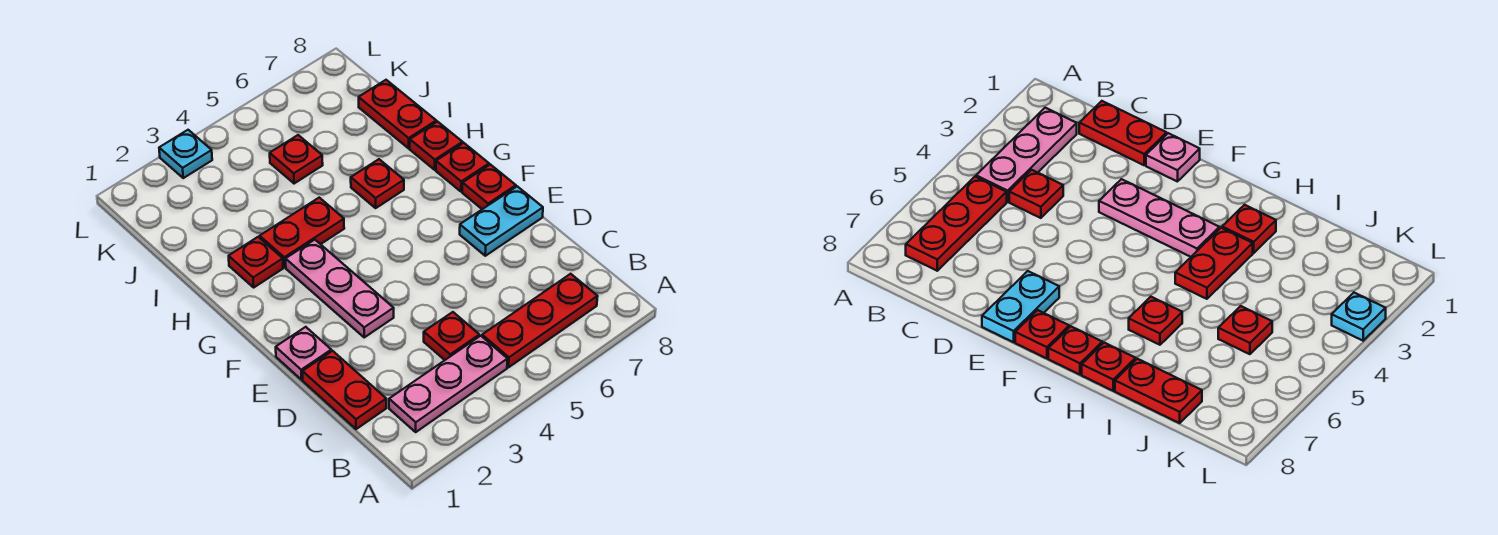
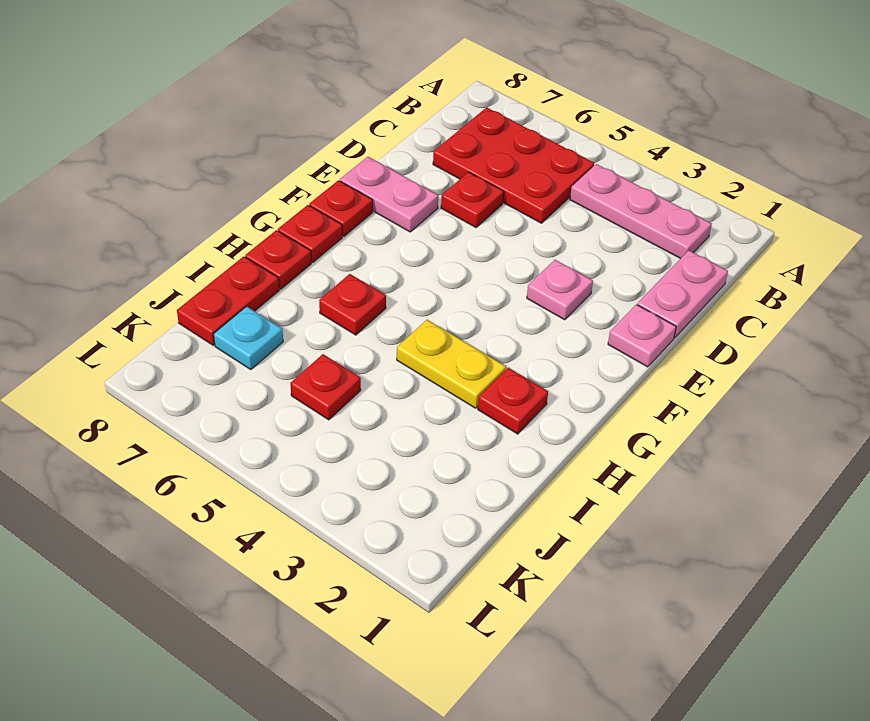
red plate B5:B7 level 1 -> red plate B5:C7 level 1
red plate C1:D1 level 1 -> pink plate C1:D1 level 1
red plate C4 level 1 -> red plate D6 level 1
pink plate E3:G3 level 1 -> pink plate E3 level 1
cyan plate E7:E8 level 1 -> pink plate E7:E8 level 1
red plate H3:H4 level 1 -> yellow plate H3:H4 level 1
cyan plate L3 level 1 -> cyan plate J7 level 1

